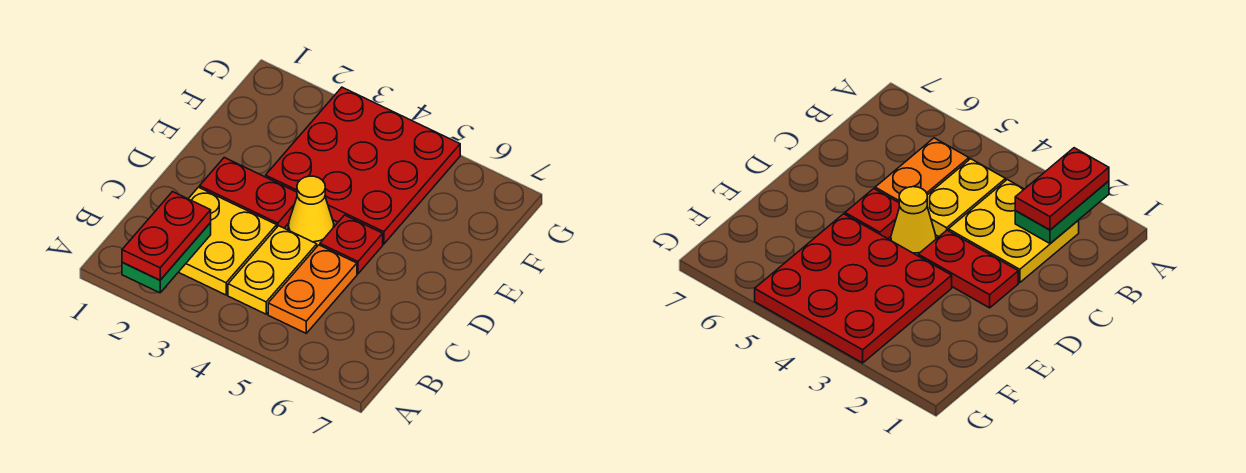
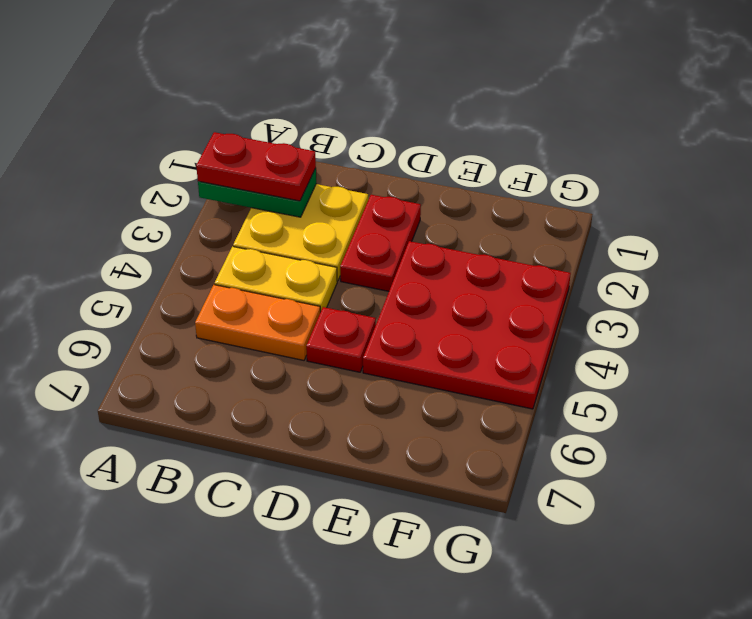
yellow cone D4 level 1 -> none

